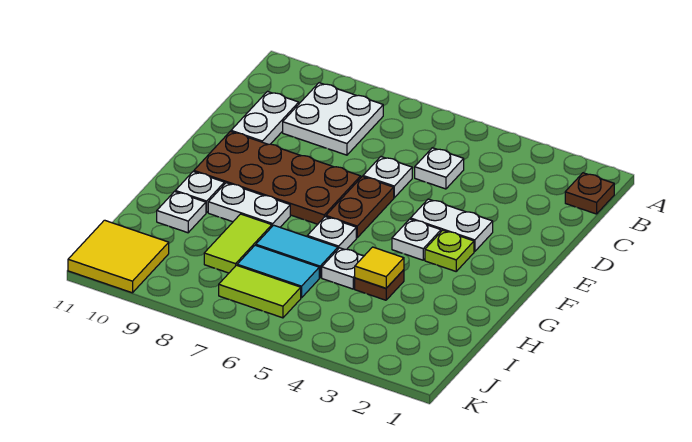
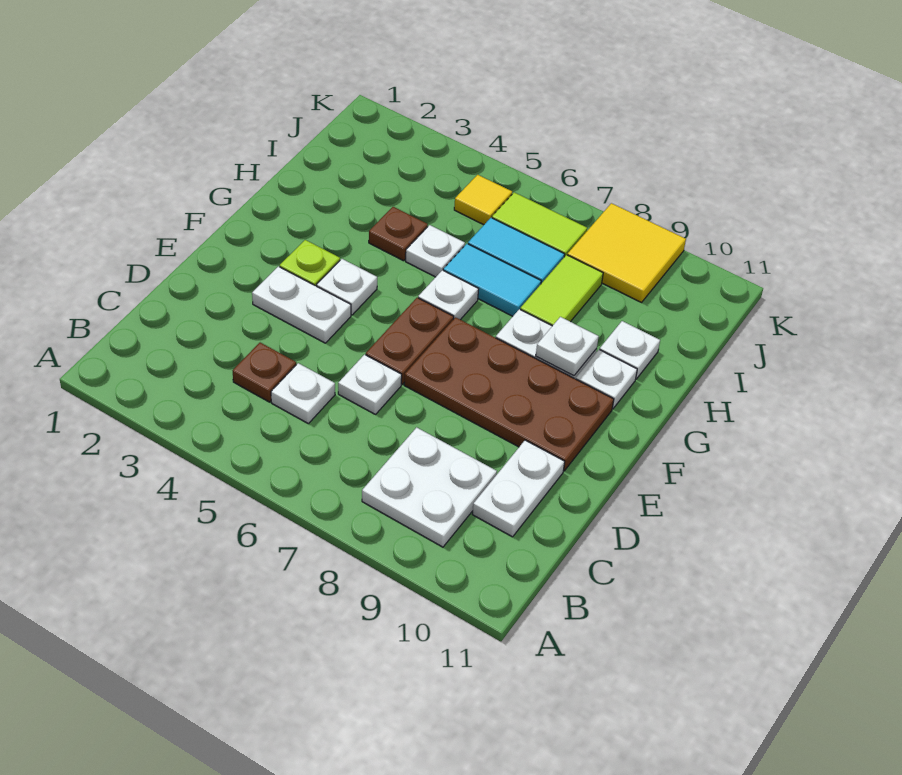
brown plate B1 level 1 -> brown plate C4 level 1
none -> white plate G9 level 2
yellow tile H4 level 2 -> yellow tile J5 level 1
yellow tile J10:K11 level 1 -> yellow tile J8:K9 level 1

